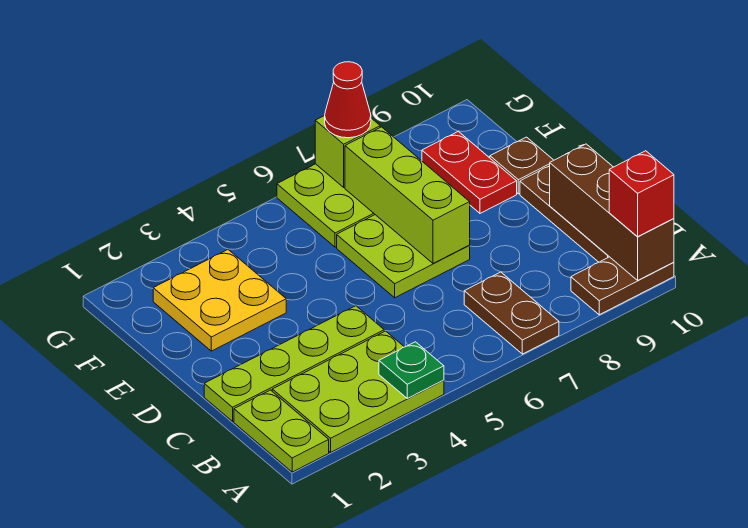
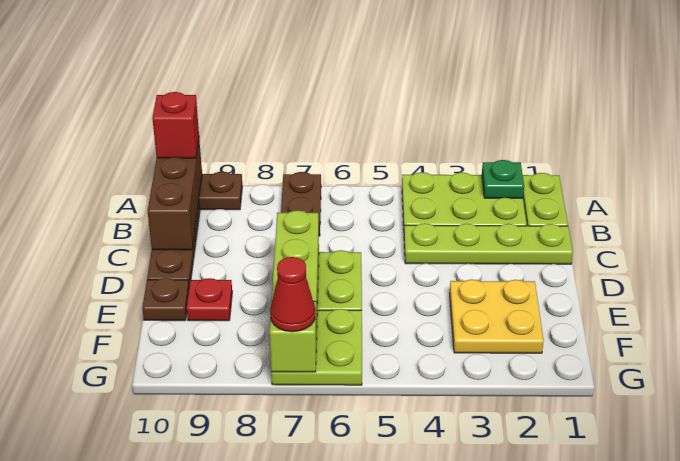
green plate A4 level 2 -> green plate A2 level 2
red plate E9:F9 level 1 -> red plate E9 level 1

